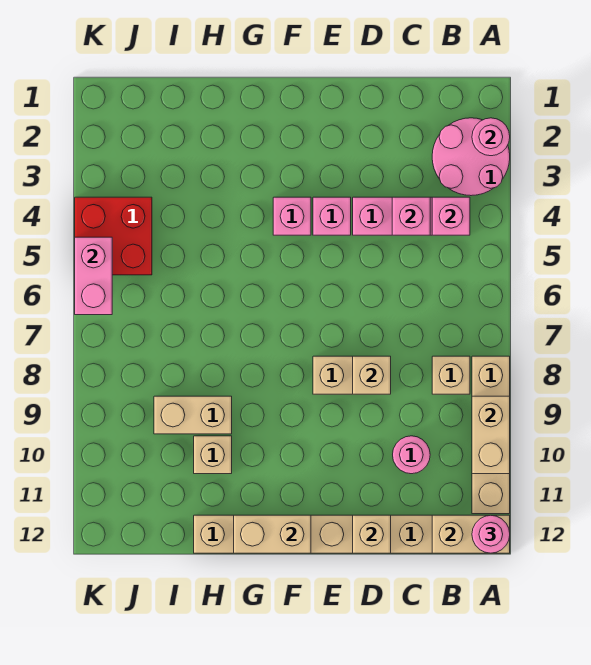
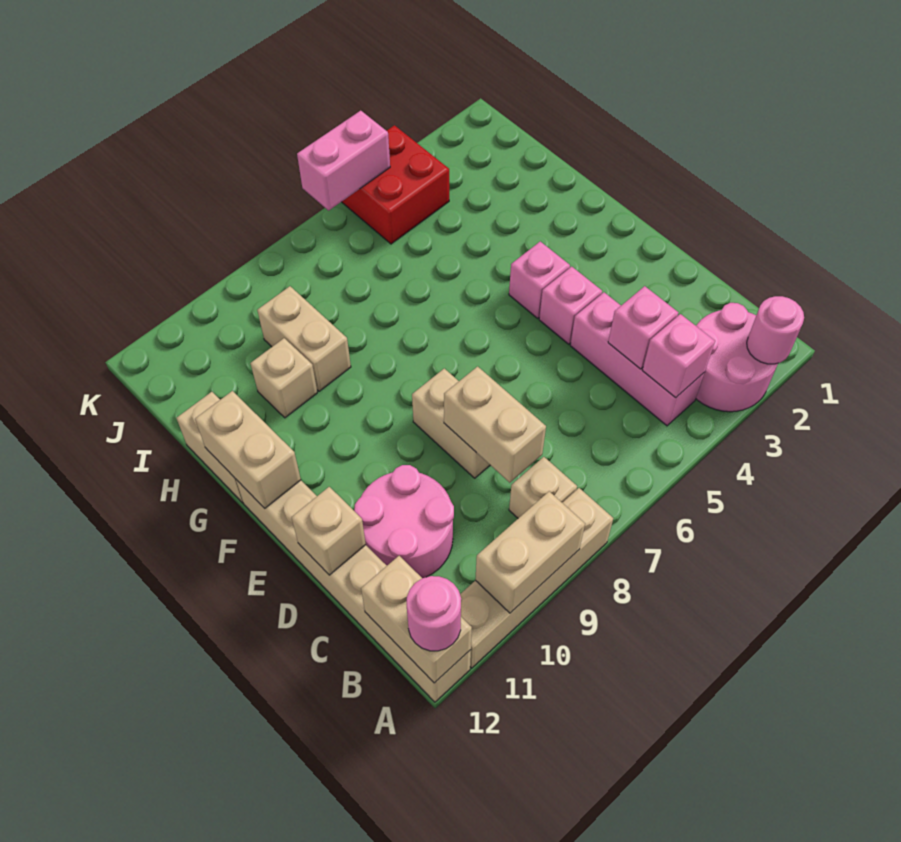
pink round brick C10 level 1 -> pink round brick C10:D11 level 1
tan brick D8 level 2 -> tan brick C8:D8 level 2

